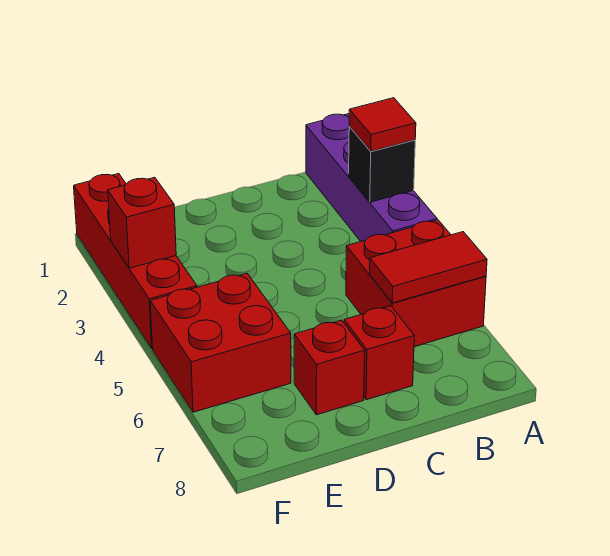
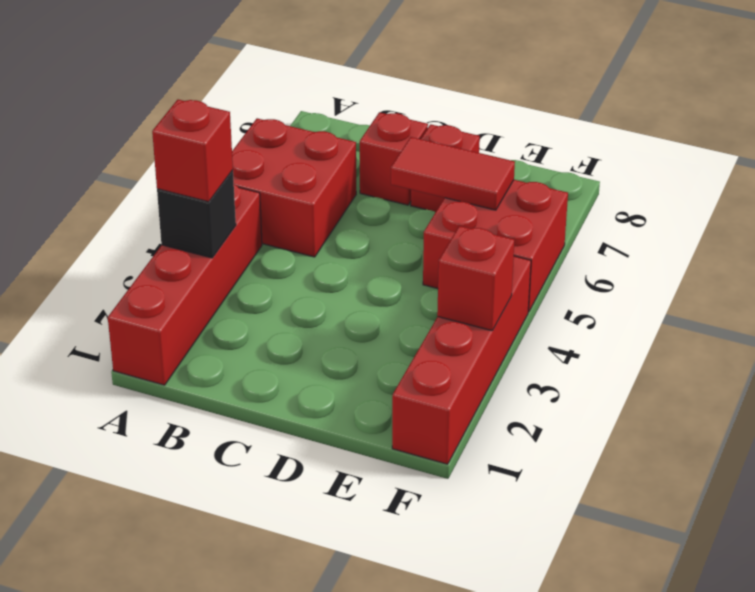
purple brick A1:A4 level 1 -> red brick A1:A4 level 1
red tile A3 level 3 -> red brick A3 level 3
red tile A6:B6 level 2 -> red tile D6:E6 level 2

